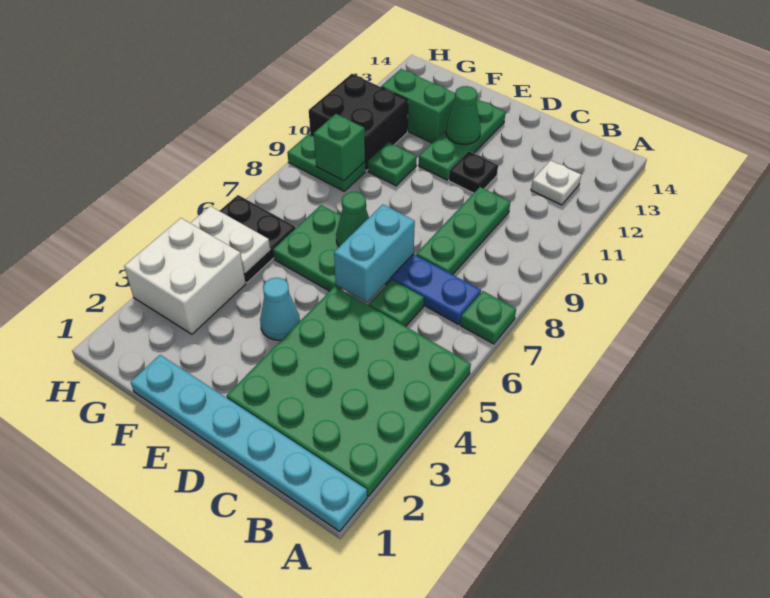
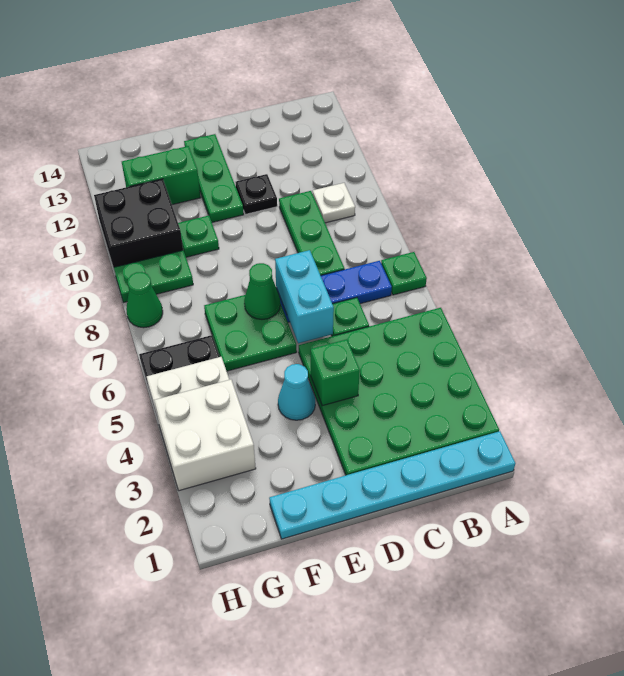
white plate B12 level 1 -> white plate B10 level 1
green cone E12 level 2 -> green cone H8 level 1
green brick G9 level 2 -> green brick D4 level 2

